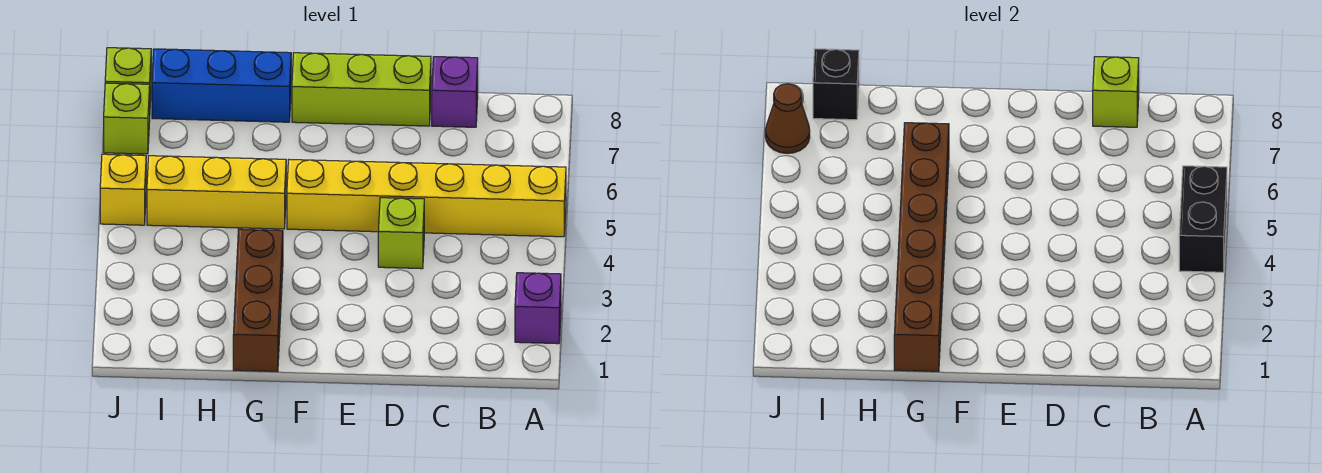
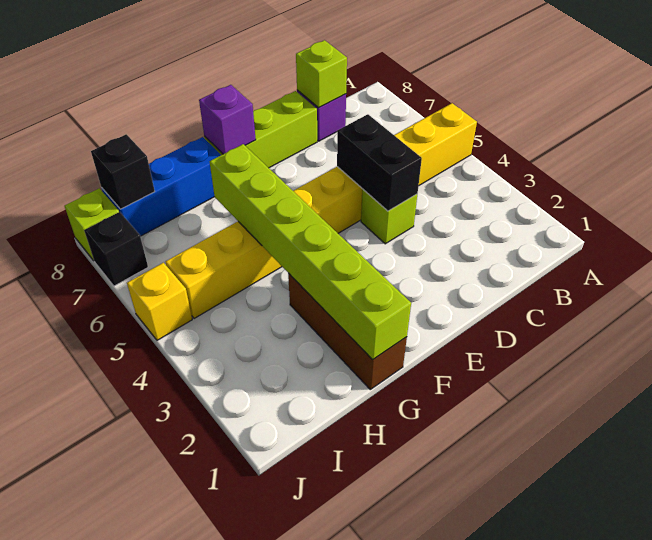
purple brick A2 level 1 -> purple brick F8 level 2
black brick A4:A5 level 2 -> black brick D4:D5 level 2
brown brick G1:G6 level 2 -> lime brick G1:G6 level 2
lime brick J7 level 1 -> black brick J7 level 1
brown cone J7 level 2 -> none

